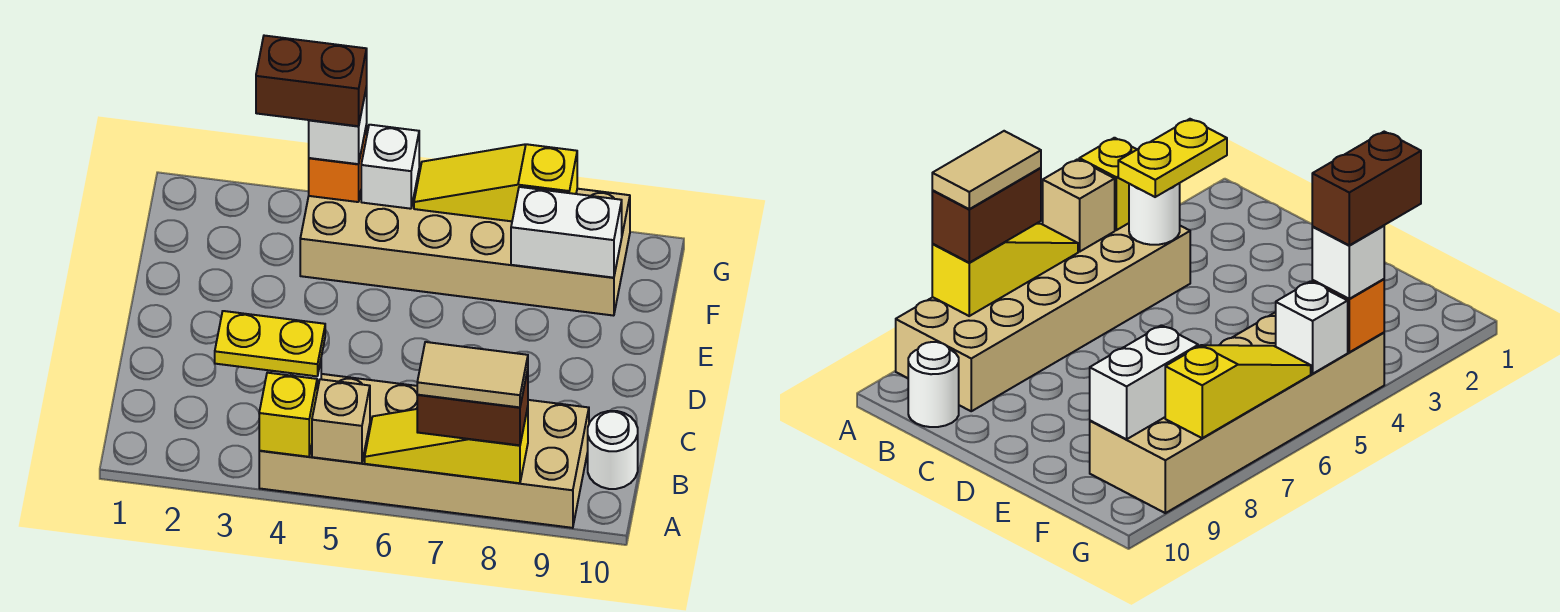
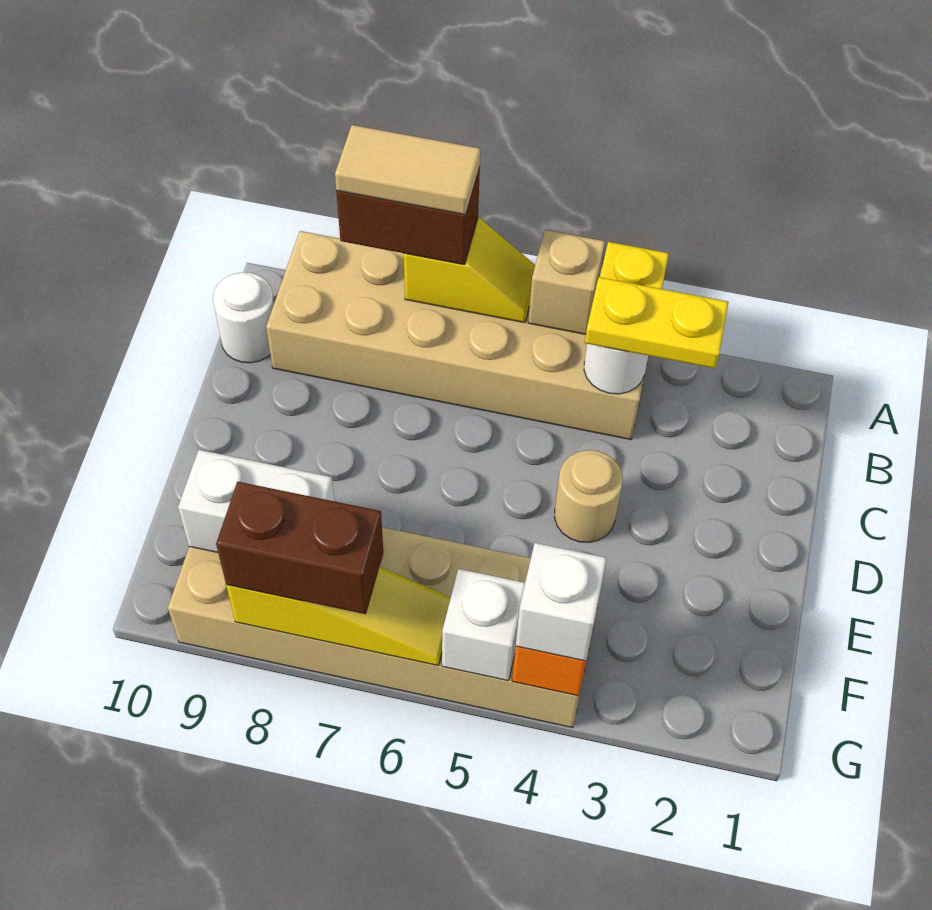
yellow slope A6:A8 level 2 top 8 -> yellow slope A6:A7 level 2 top 7
none -> tan round brick D4 level 1
brown brick G3:G4 level 4 -> brown brick G7:G8 level 3

